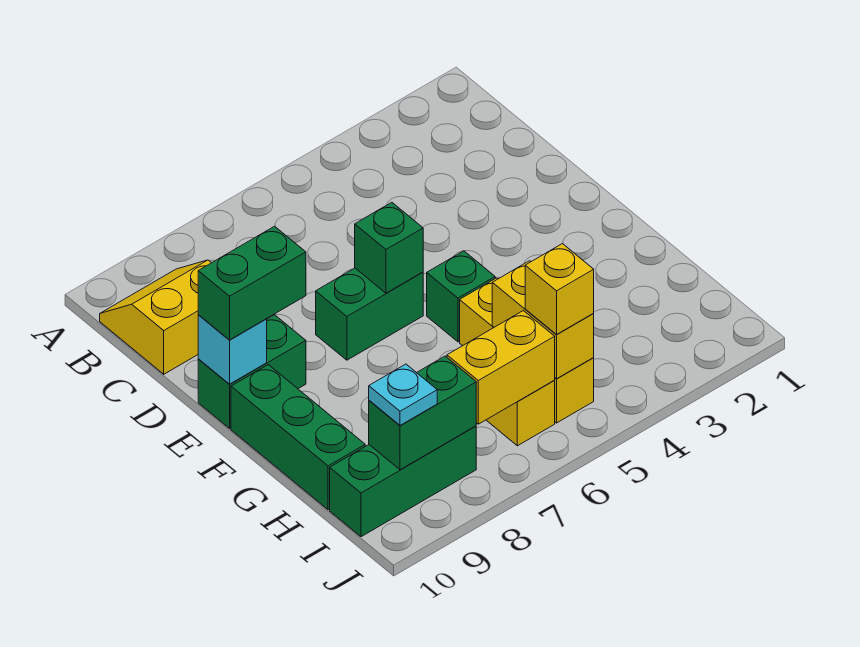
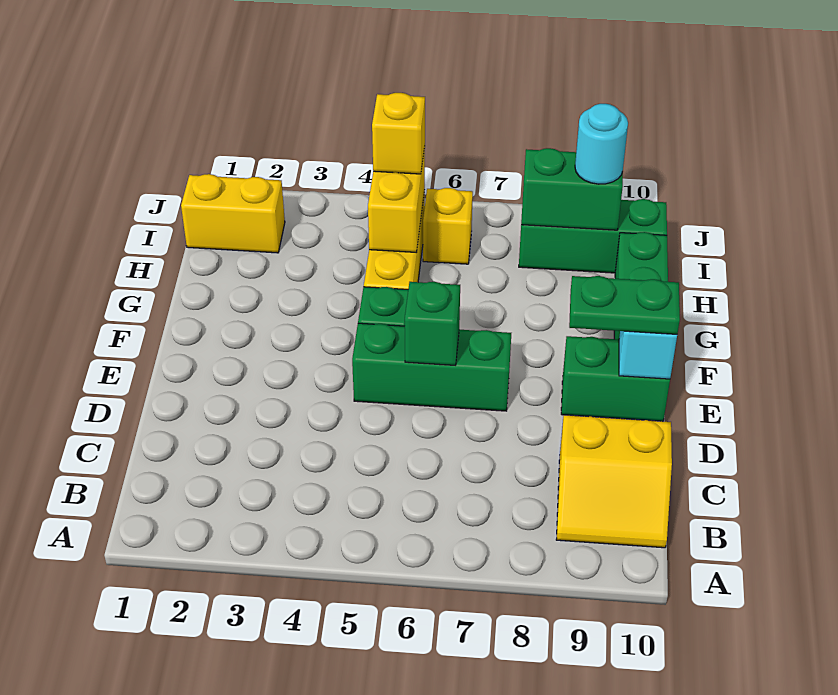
green brick E6:E7 level 1 -> green brick E5:E7 level 1
green brick E9:E10 level 3 -> green plate E9:E10 level 3
yellow brick I6:I7 level 2 -> yellow brick I1:I2 level 1
cyan plate I9 level 3 -> cyan round brick I9 level 3

